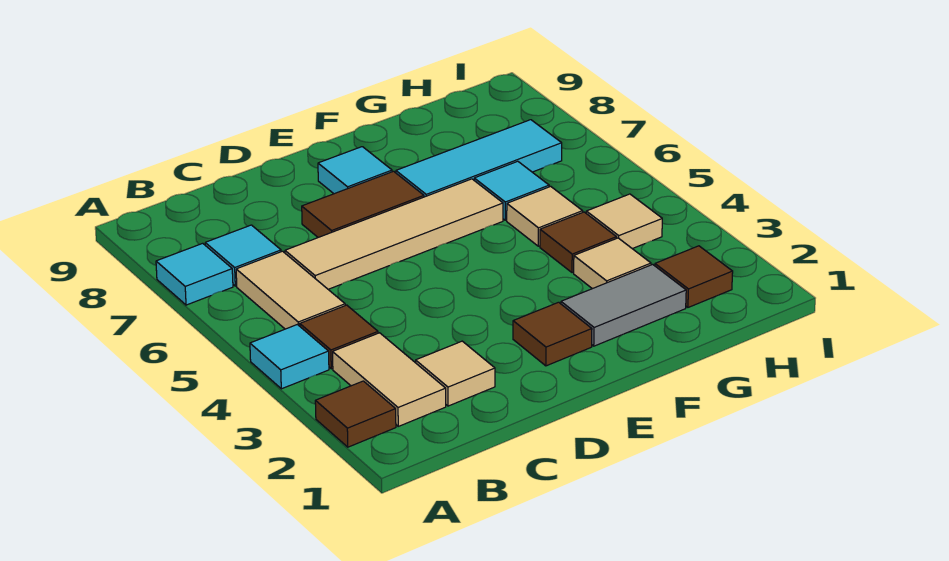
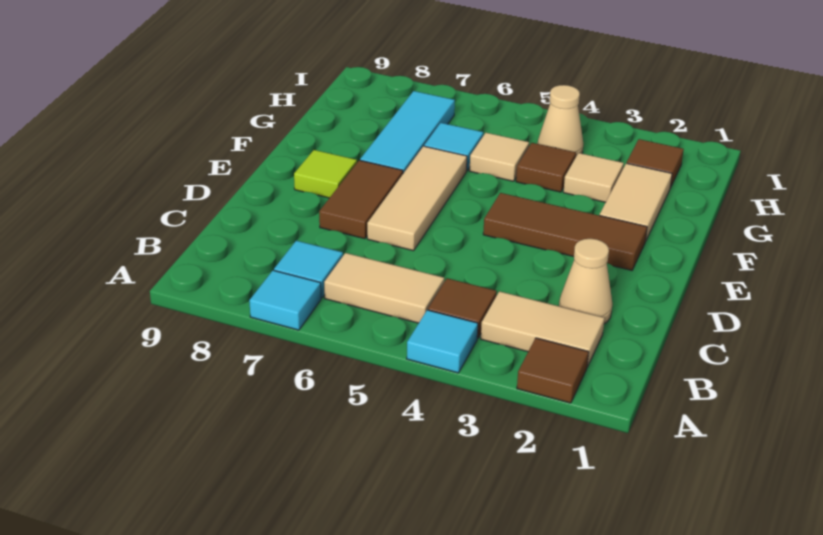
tan tile C2 level 1 -> tan cone C2 level 1
tan tile C6:F6 level 1 -> tan tile D6:F6 level 1
brown tile E2 level 1 -> brown tile E2:E4 level 1
cyan tile E8 level 1 -> lime tile E8 level 1
grey tile F2:G2 level 1 -> tan tile F2:G2 level 1
tan tile H4 level 1 -> tan cone H4 level 1

